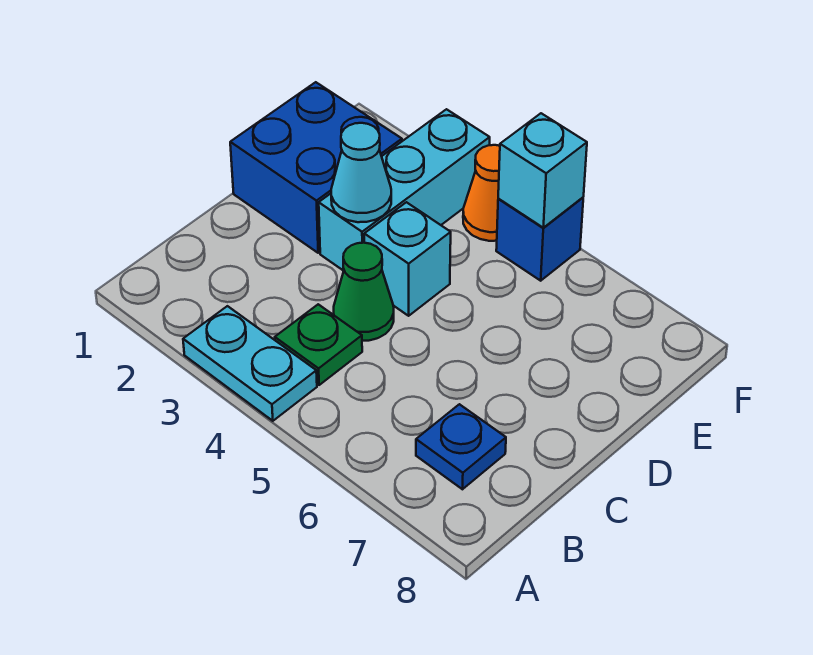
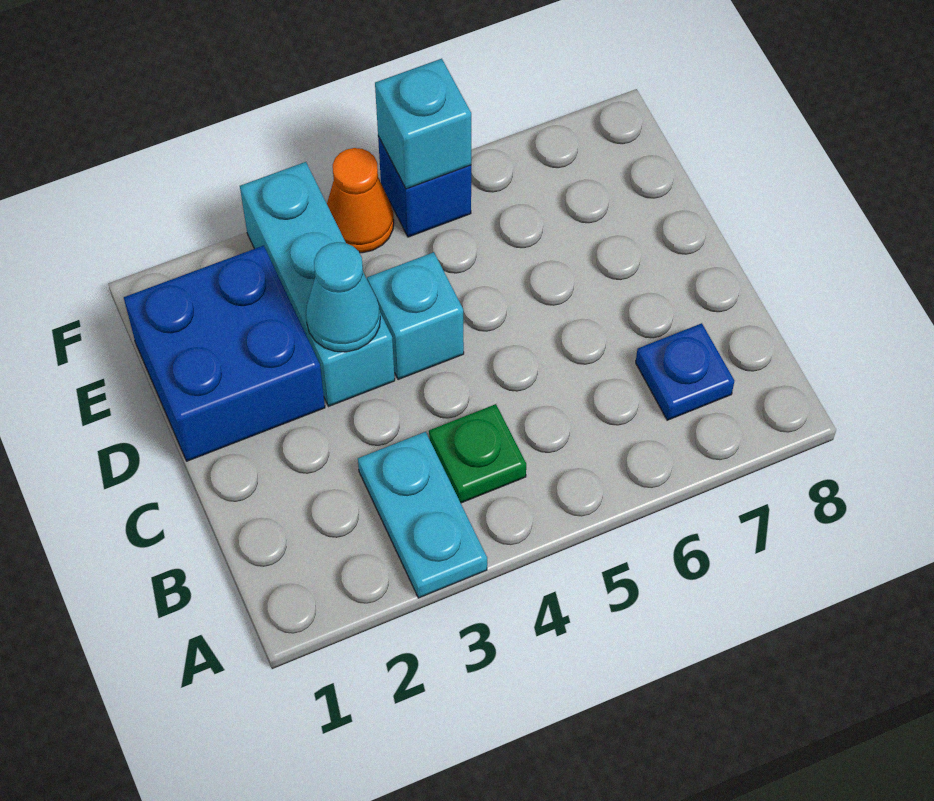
cyan plate A3:A4 level 1 -> cyan plate A3:B3 level 1
green cone C4 level 1 -> none

